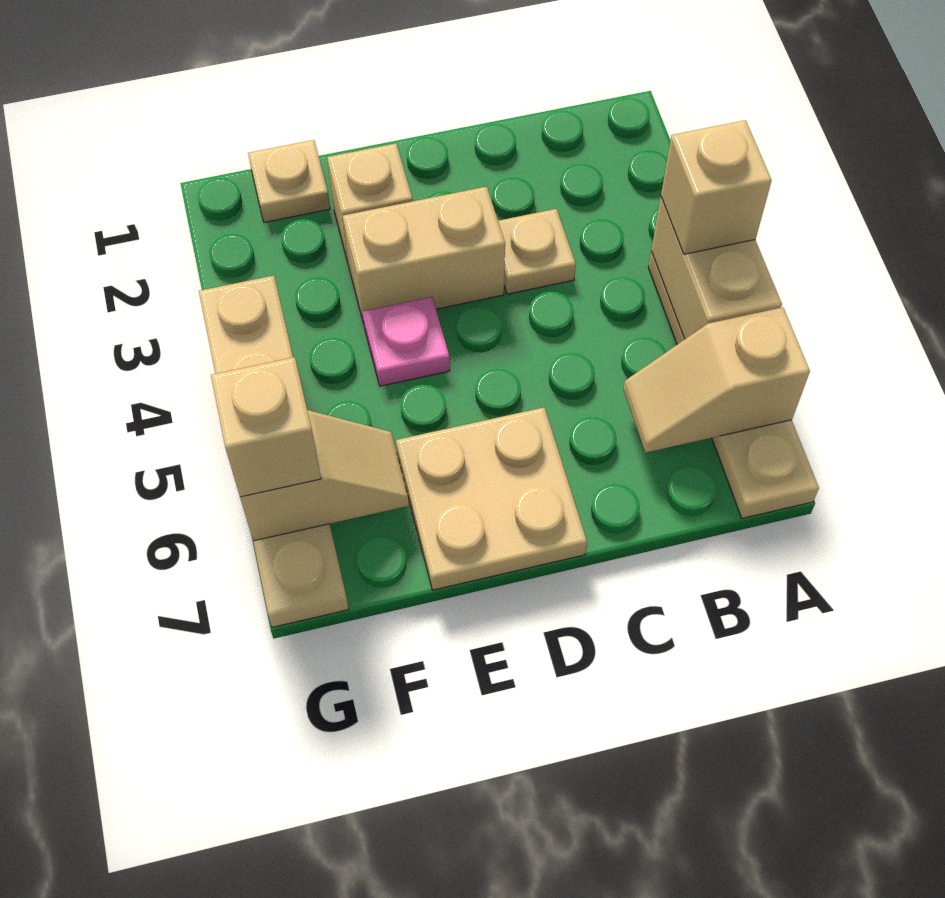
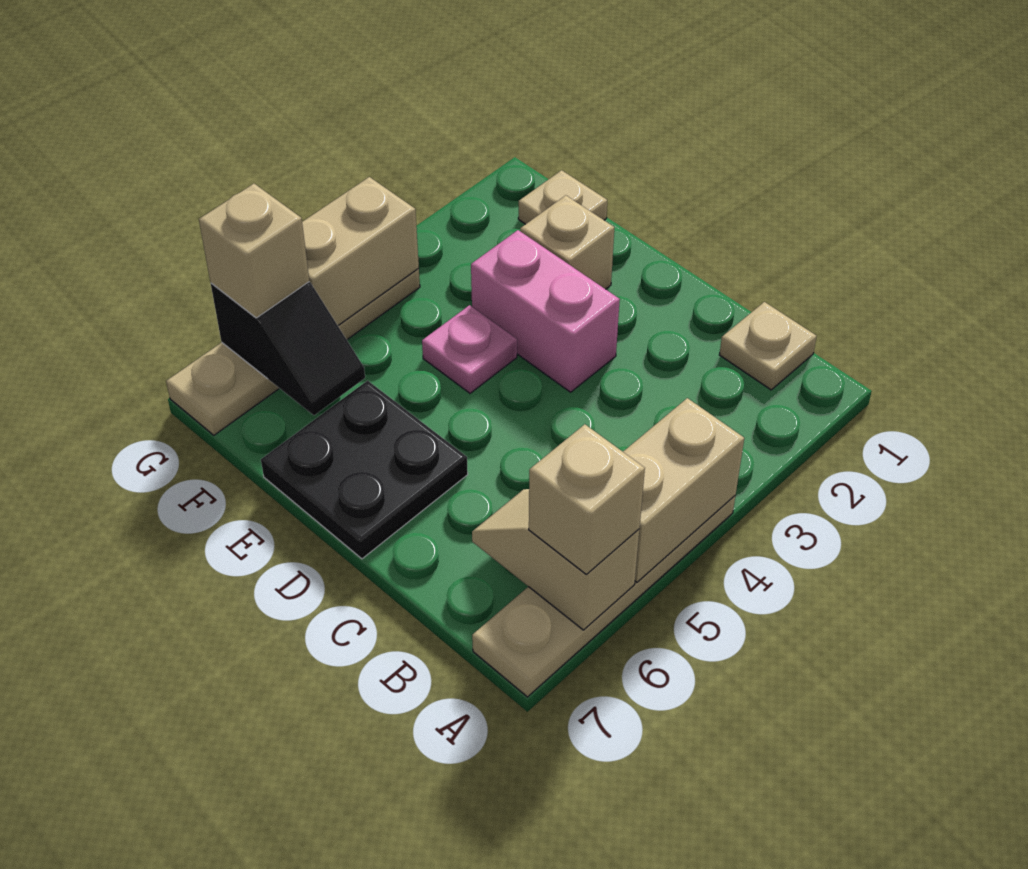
tan brick A4 level 3 -> tan brick A6 level 3
tan plate C3 level 1 -> tan plate B1 level 1
tan brick D3:E3 level 1 -> pink brick D3:E3 level 1
tan plate D6:E7 level 1 -> black plate D6:E7 level 1
tan slope F6:G6 level 2 top G -> black slope F6:G6 level 2 top G

